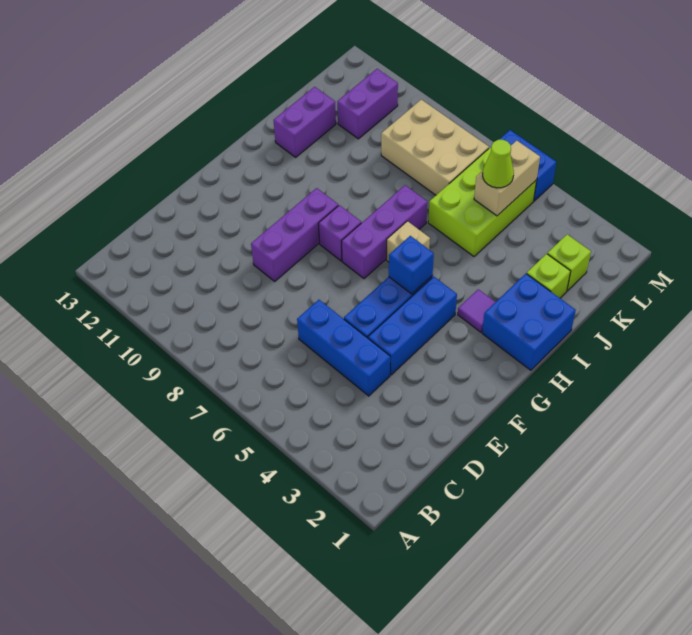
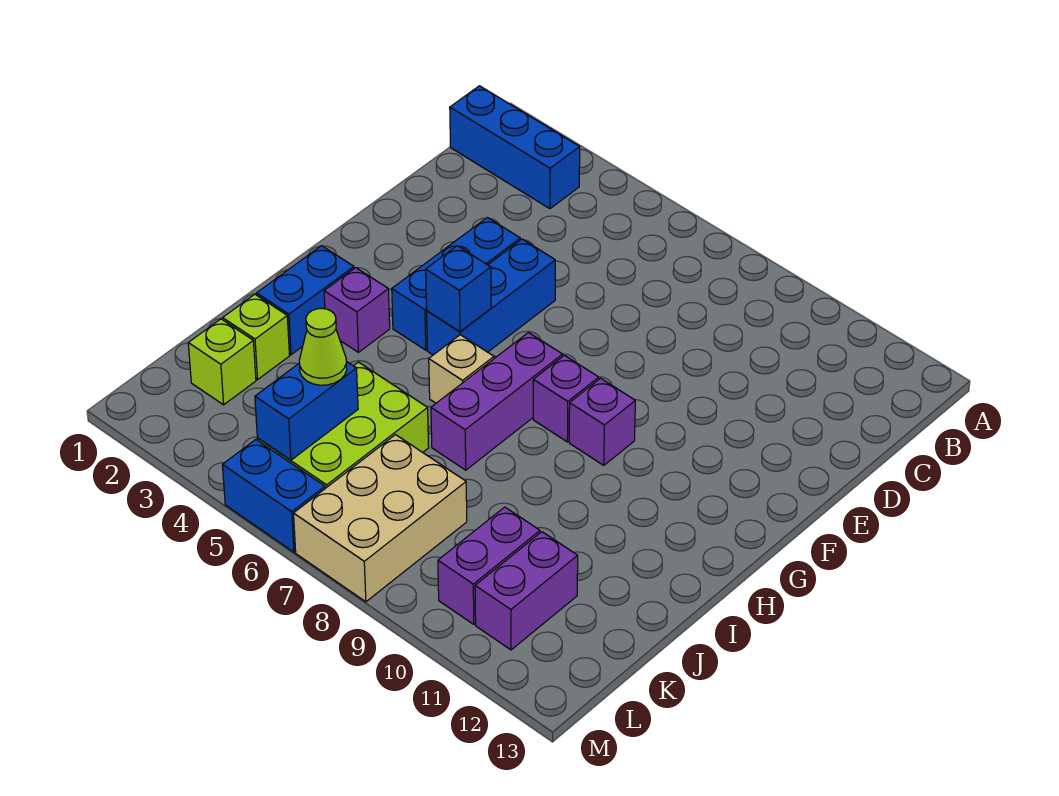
blue brick D4:D6 level 1 -> blue brick B1:B3 level 1
purple brick E9:G9 level 1 -> purple brick G9 level 1
blue brick H1:I2 level 1 -> blue brick H2:I2 level 1
purple tile H3 level 1 -> purple brick H3 level 1
purple brick I12:J12 level 1 -> purple brick K10:L10 level 1
tan brick K5:L5 level 2 -> blue brick K5:L5 level 2
tan brick K7:L9 level 1 -> tan brick K7:M8 level 1

